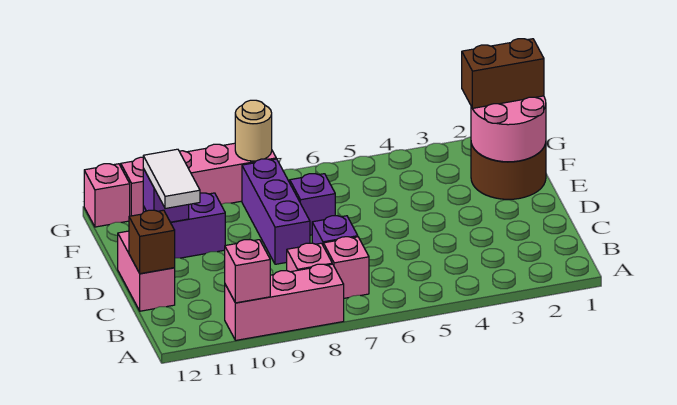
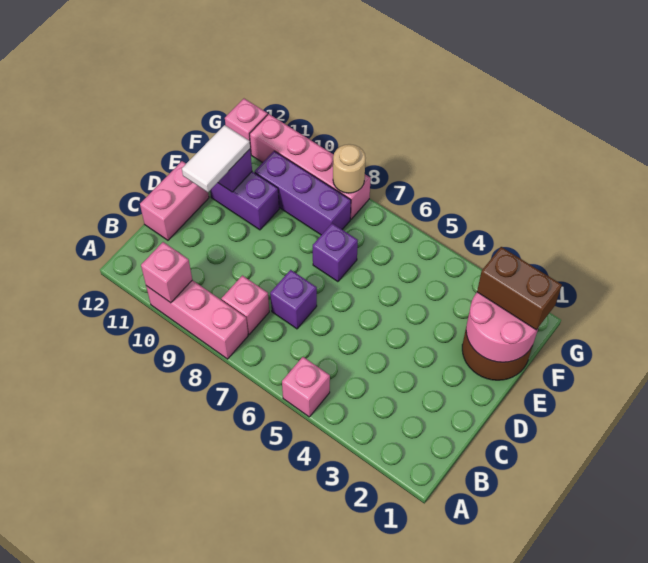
pink brick B7 level 1 -> pink brick A5 level 1
brown brick C12 level 2 -> none
purple brick D8:F8 level 1 -> purple brick F8:F10 level 1

